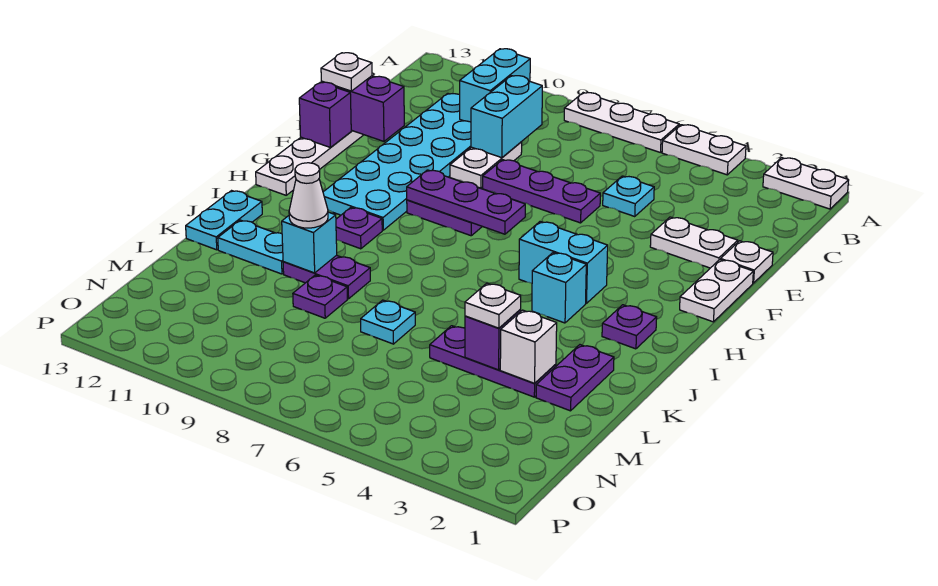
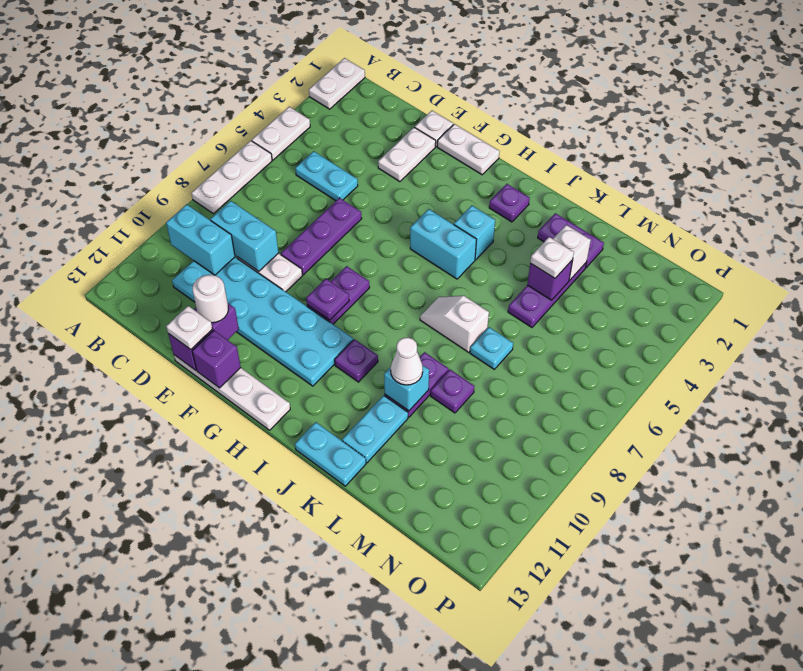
cyan plate D5 level 1 -> cyan plate C5:D5 level 1
none -> white round brick E12 level 3
purple plate G7:G9 level 2 -> purple plate G9 level 2
cyan brick H4:H5 level 1 -> cyan brick H5:I5 level 1
none -> white slope J7:K7 level 1 top K

